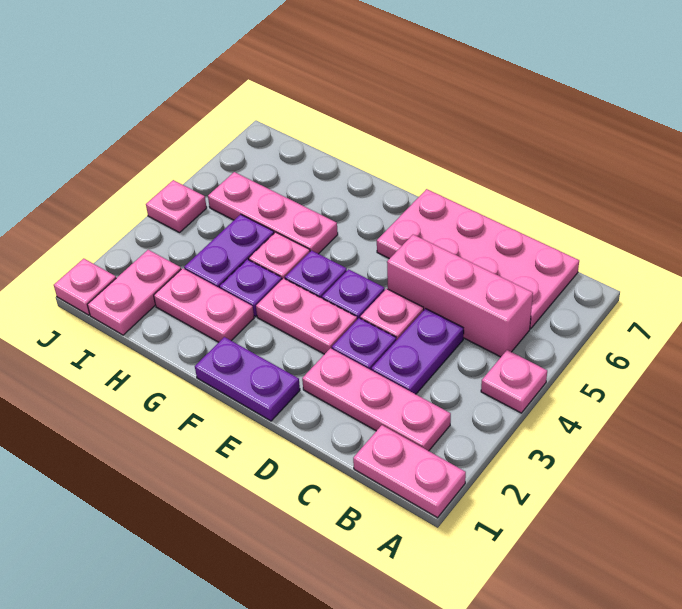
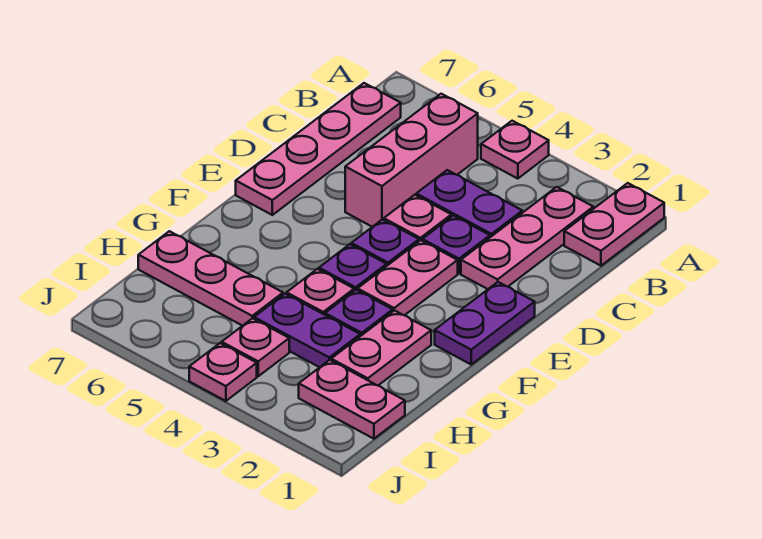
pink plate B6:E7 level 1 -> pink plate B7:E7 level 1
pink plate G5:I5 level 1 -> pink plate H5:H7 level 1
pink plate J1 level 1 -> pink plate I4 level 1

